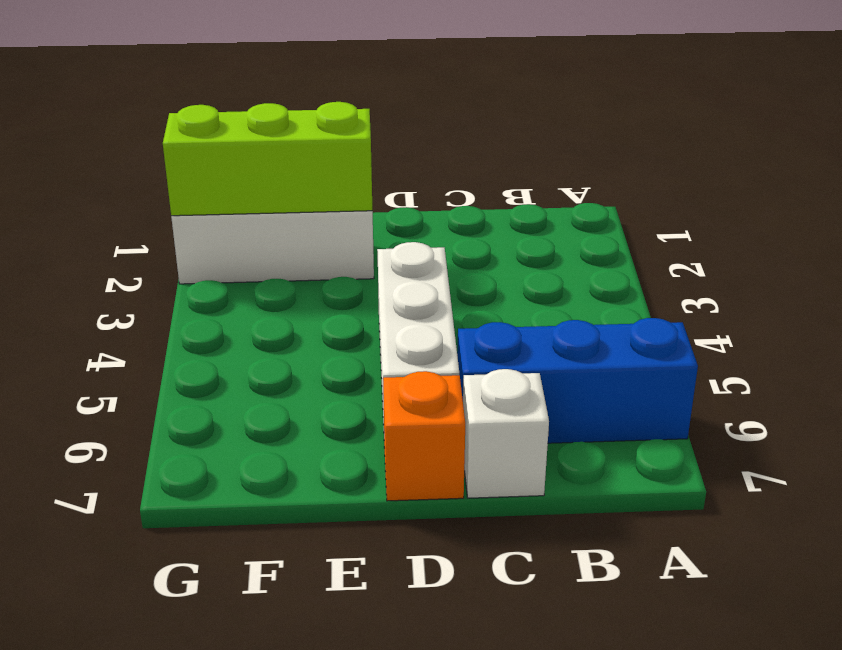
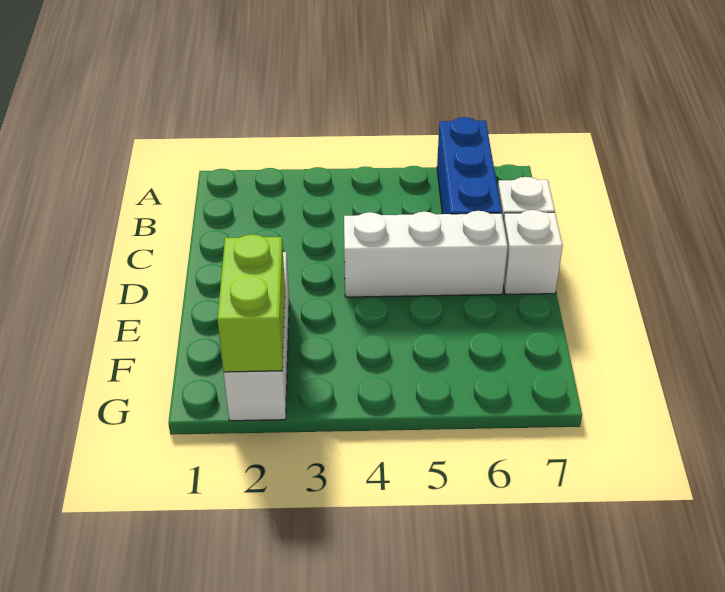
orange brick D7 level 1 -> white brick D7 level 1
lime brick E2:G2 level 2 -> lime brick F2:G2 level 2

